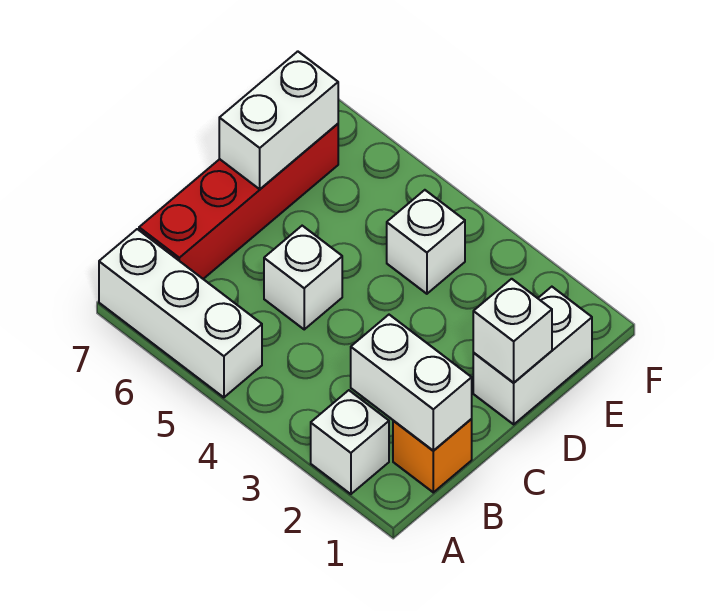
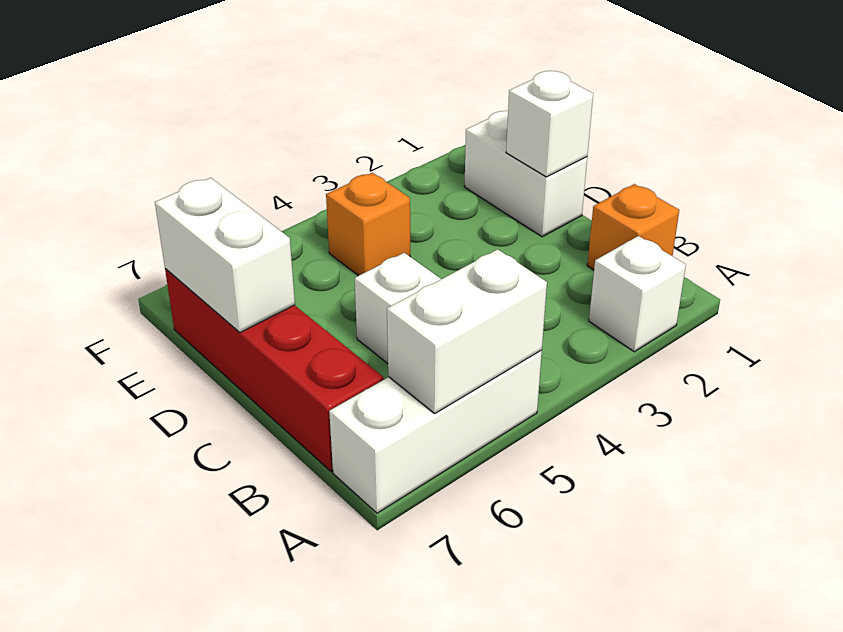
white brick B1:B2 level 2 -> white brick A5:A6 level 2
white brick E4 level 1 -> orange brick E4 level 1

